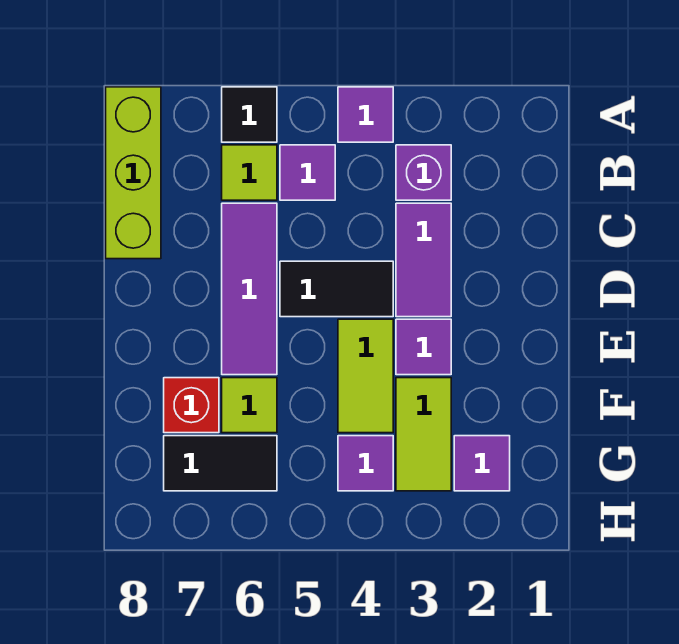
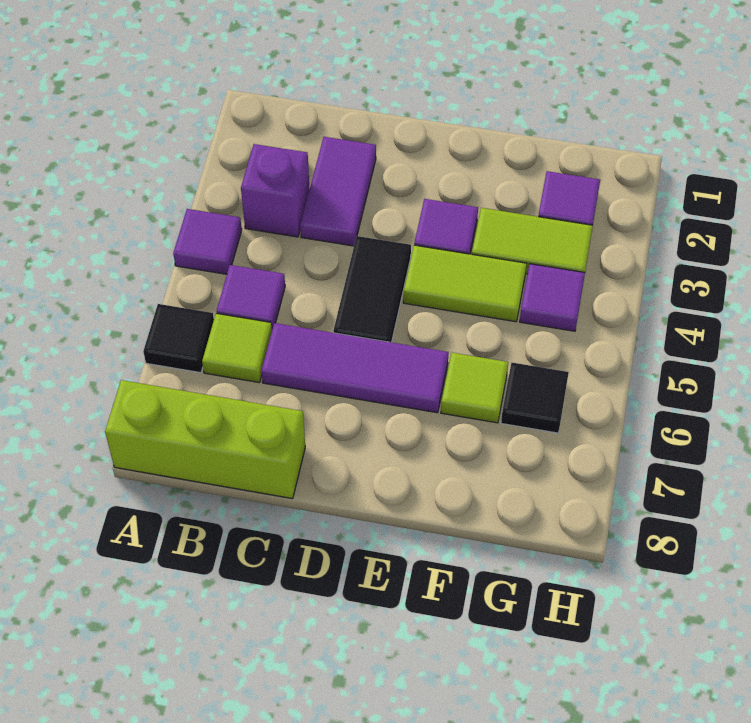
purple tile C3:D3 level 1 -> purple tile C2:C3 level 1
red brick F7 level 1 -> none
black tile G6:G7 level 1 -> black tile G6 level 1

